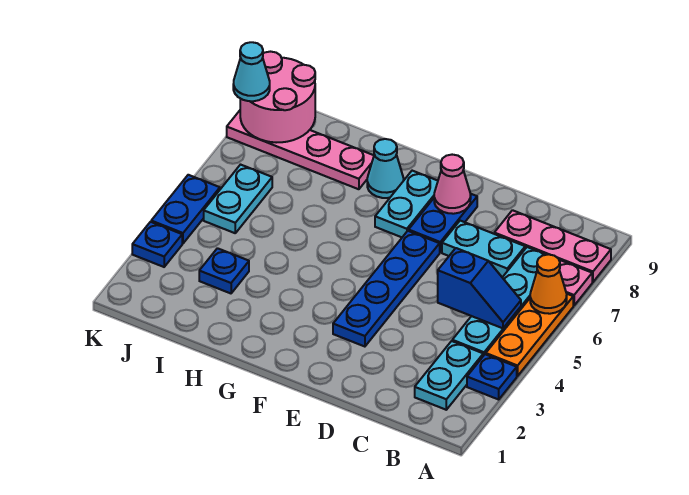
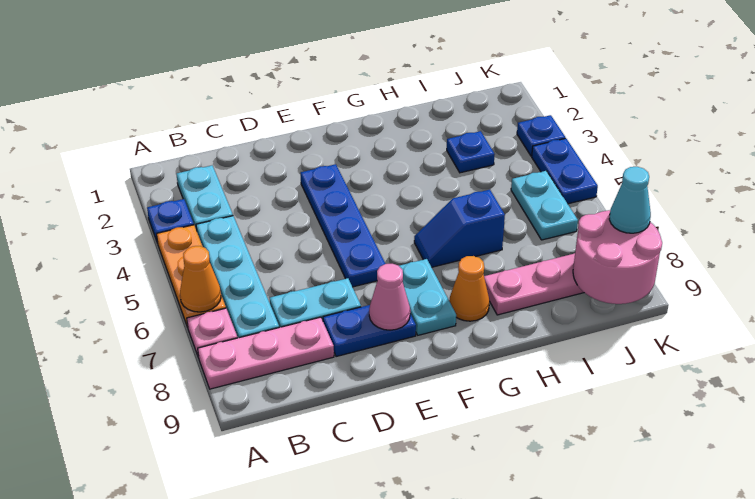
blue slope B5:C5 level 2 top C -> blue slope G6:H6 level 1 top H
blue plate E7:E8 level 1 -> blue plate D8:E8 level 1
cyan cone G8 level 1 -> orange cone G8 level 1

